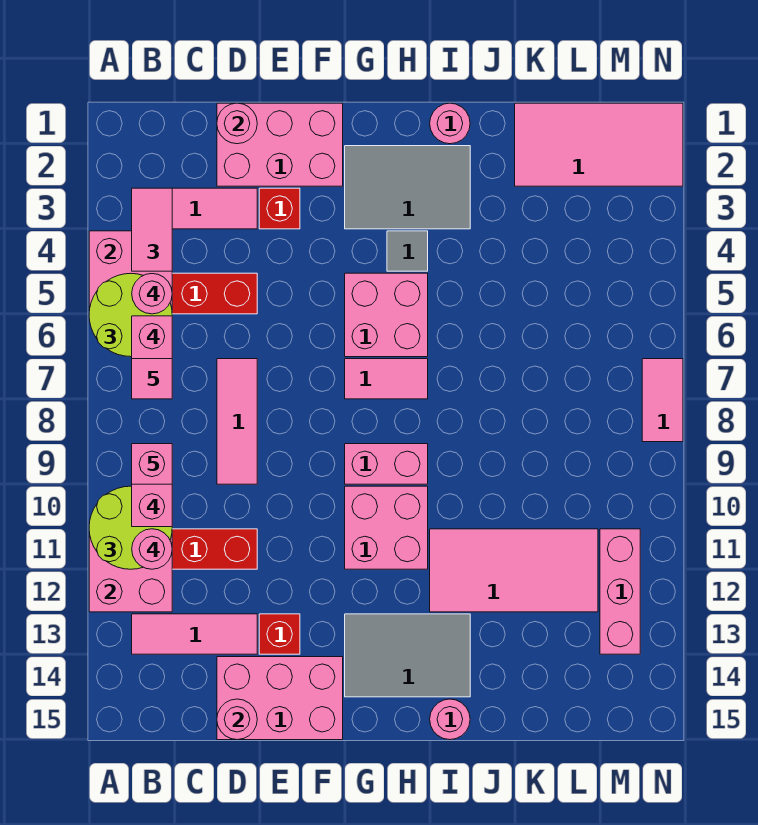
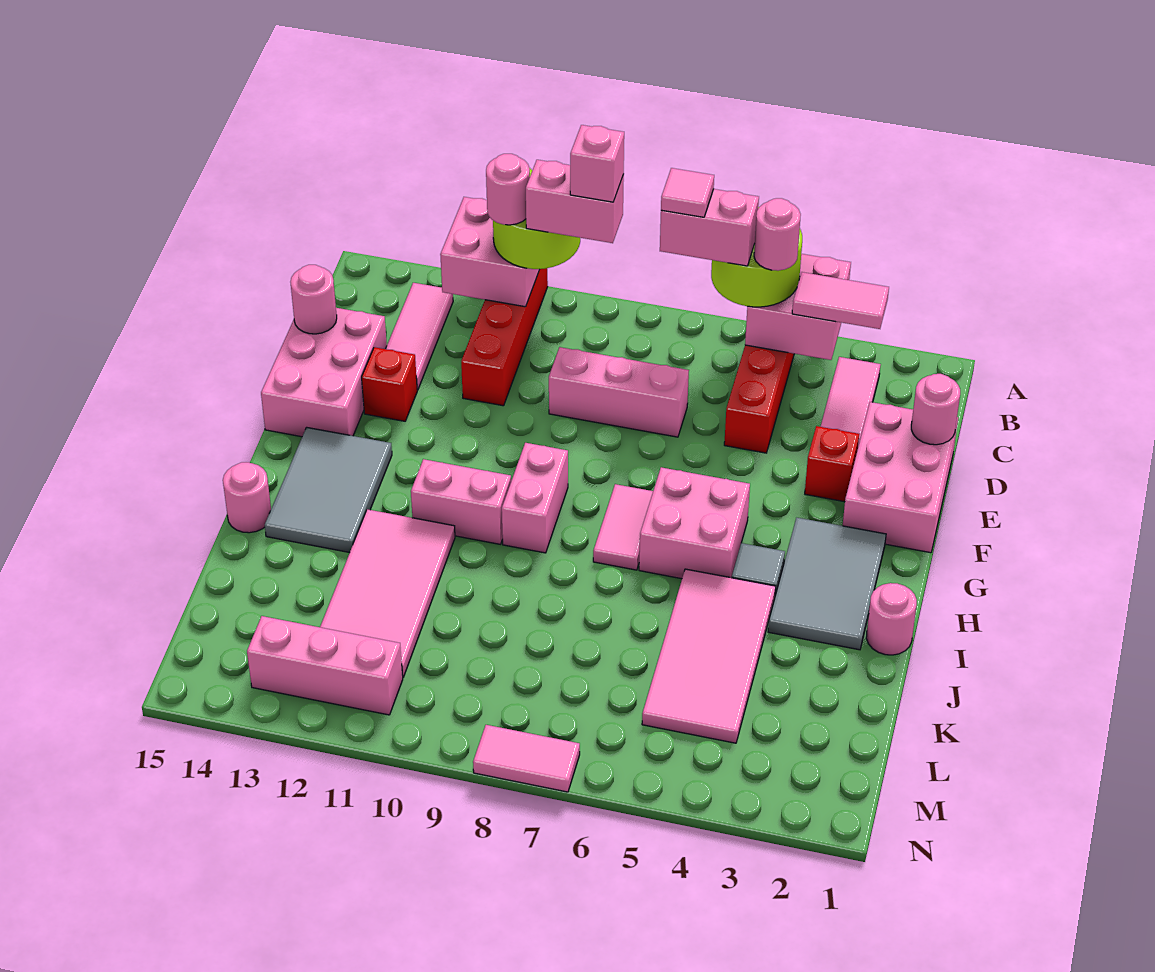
pink tile D7:D9 level 1 -> pink brick D7:D9 level 1
pink brick G10:H11 level 1 -> pink brick H10:H11 level 1
pink tile K1:N2 level 1 -> pink tile I4:L5 level 1

